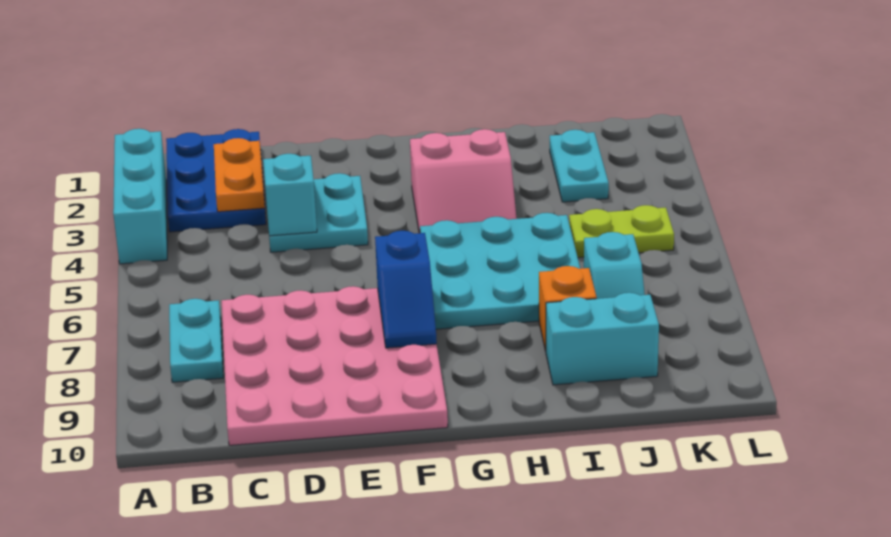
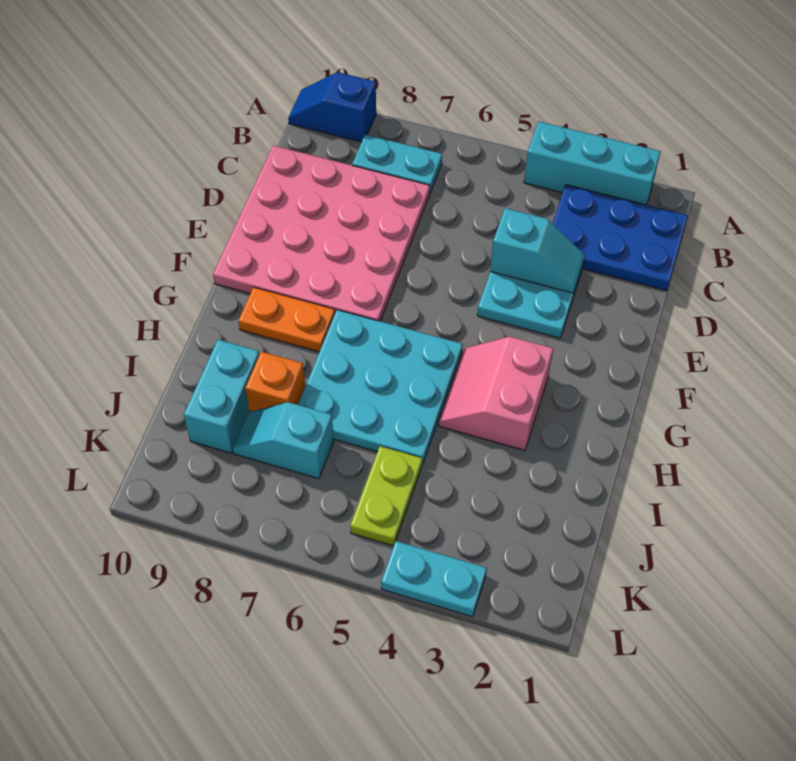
orange plate C2:C3 level 2 -> orange plate G8:G9 level 1
blue slope F7:F8 level 2 top 7 -> blue slope A9:A10 level 1 top 9
cyan plate J2:J3 level 1 -> cyan plate L3:L4 level 1

